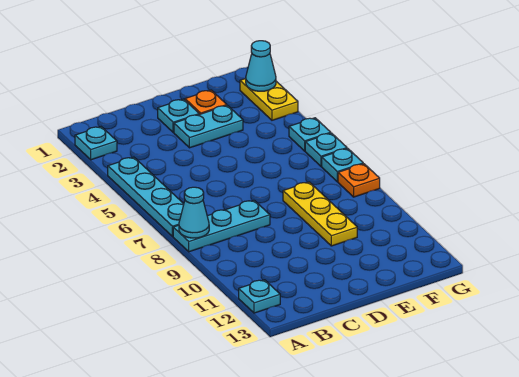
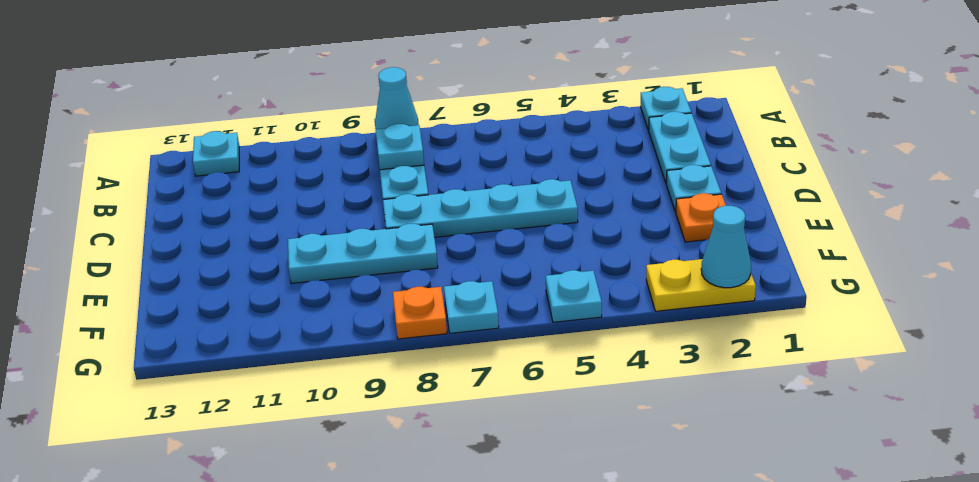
cyan plate A4:A7 level 1 -> cyan plate D5:D8 level 1
cyan plate D3:E3 level 1 -> cyan plate B2:C2 level 1
yellow plate E8:E10 level 1 -> cyan plate E8:E10 level 1
cyan plate G6 level 1 -> cyan plate B8 level 2

